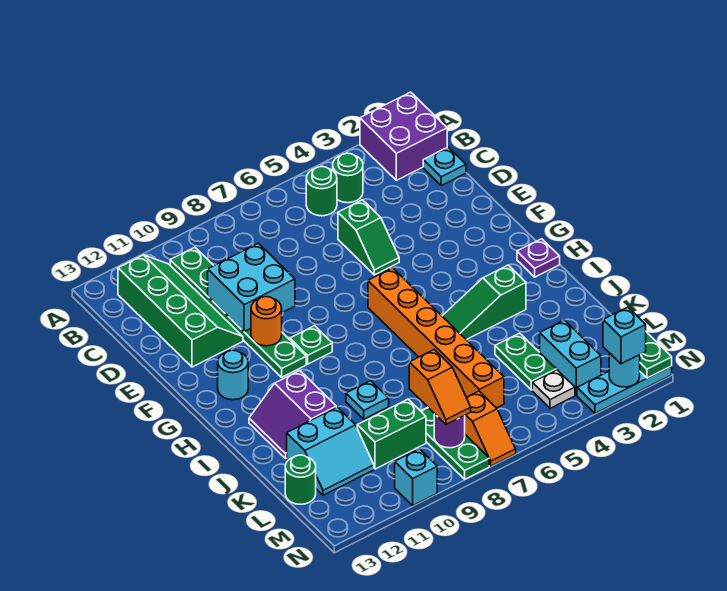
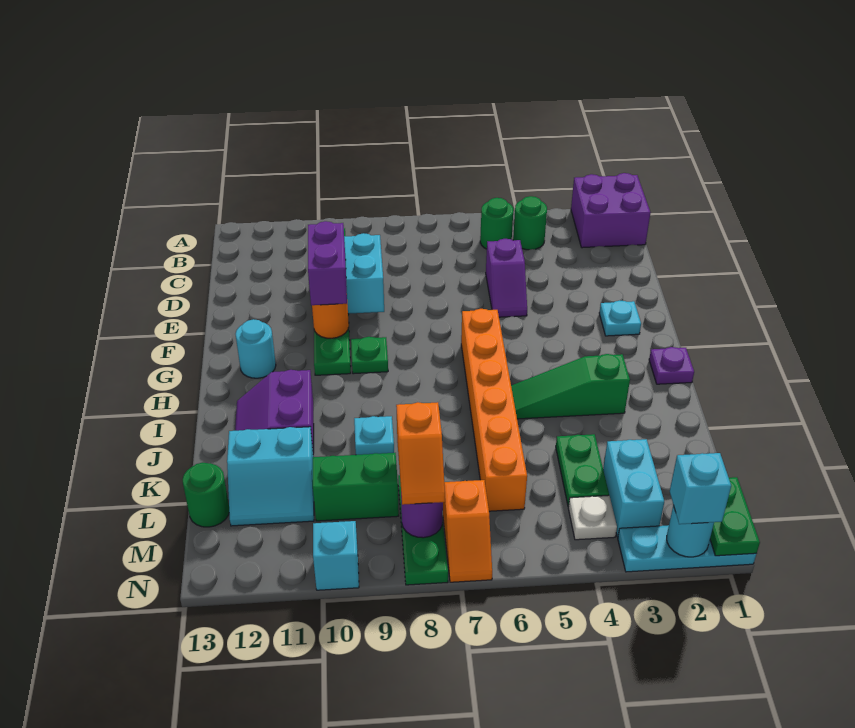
green slope B11:E12 level 1 top 12 -> none
cyan plate C1 level 1 -> cyan plate F2 level 1
green slope D5:E5 level 1 top D -> purple slope D5:E5 level 1 top D
none -> purple brick E10:F10 level 3

